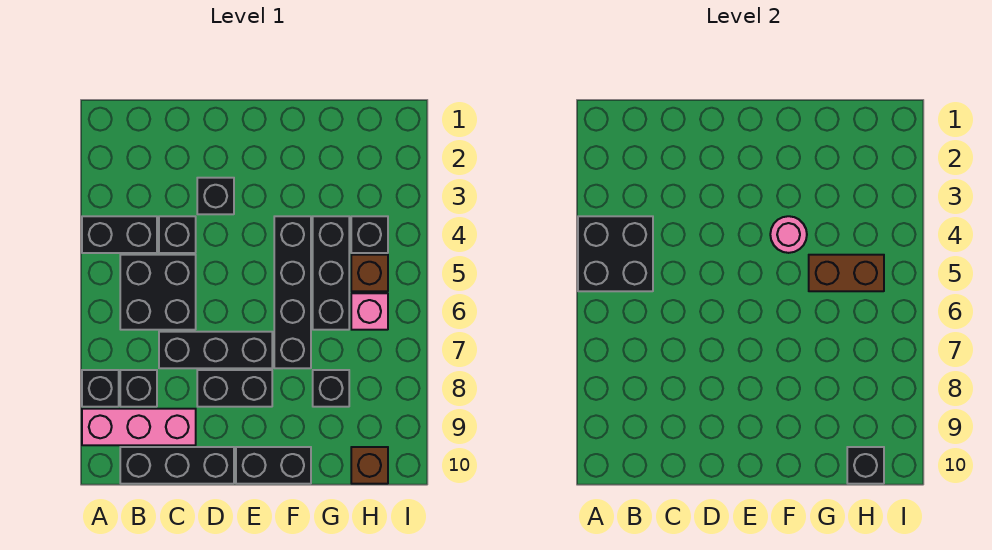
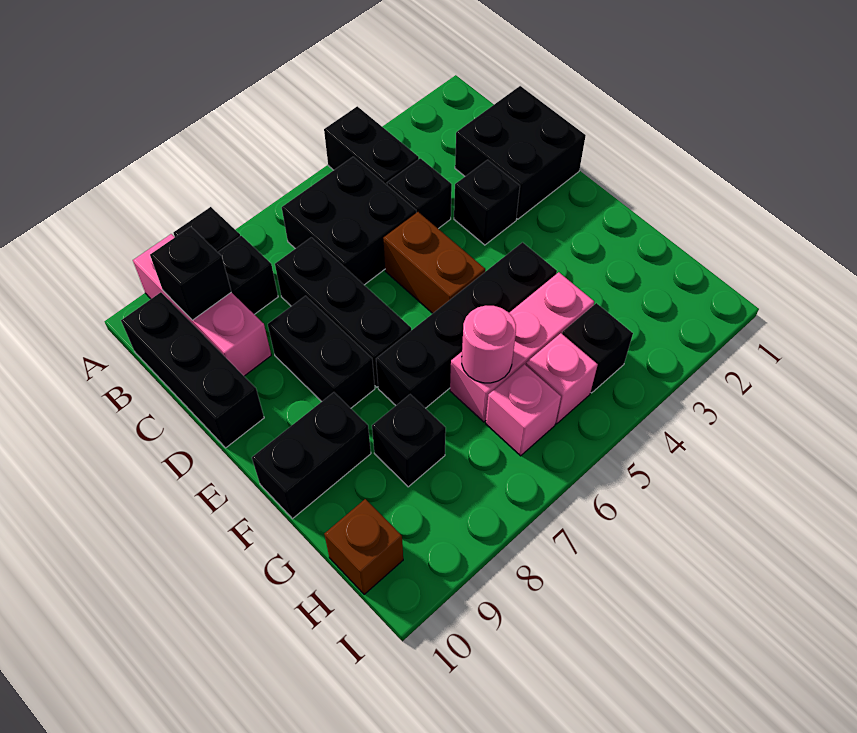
black brick A4:B5 level 2 -> black brick C1:D2 level 1
black brick E10:F10 level 1 -> black brick F9:F10 level 1
pink round brick F4 level 2 -> pink round brick G6 level 2
black brick G4:G6 level 1 -> pink brick G4:G6 level 1
brown brick G5:H5 level 2 -> brown brick D5:E5 level 1
brown brick H5 level 1 -> pink brick H5 level 1
black brick H10 level 2 -> black brick B9 level 2

